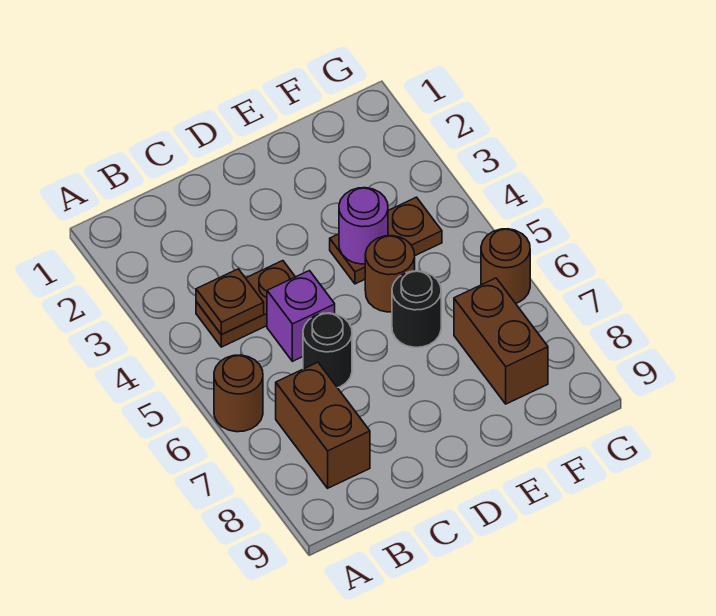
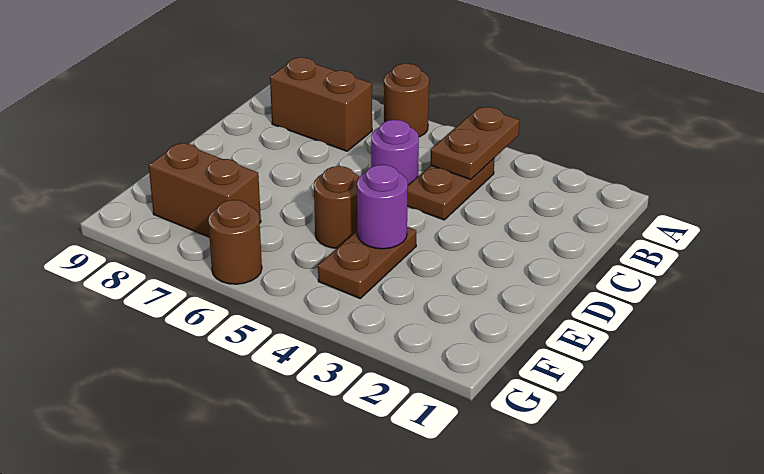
brown plate B4 level 2 -> brown plate A4:B4 level 2
purple brick C5 level 1 -> purple round brick C5 level 1
black round brick C6 level 1 -> none
black round brick E6 level 1 -> none

